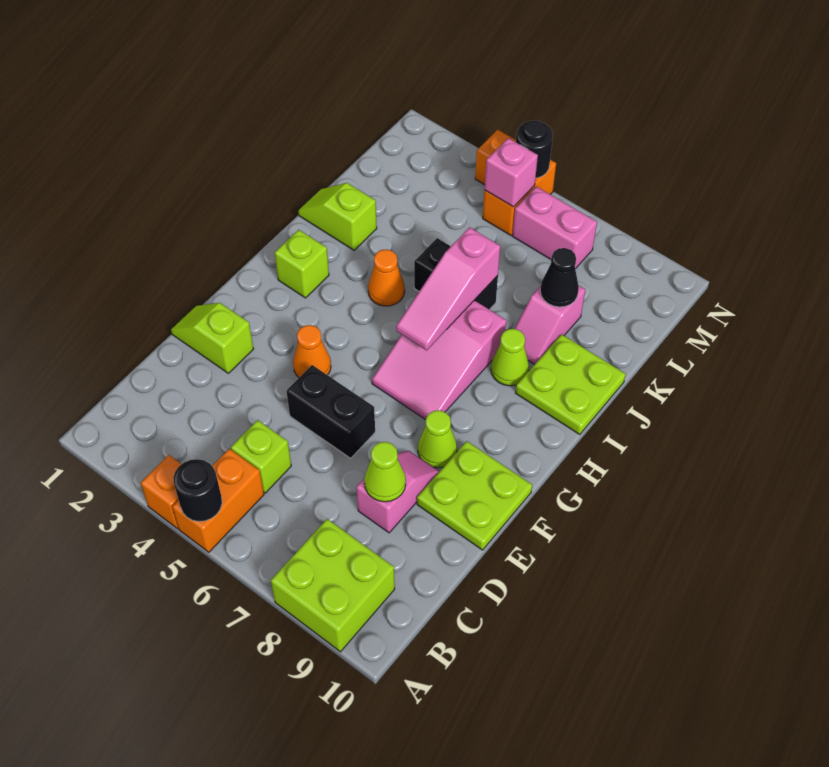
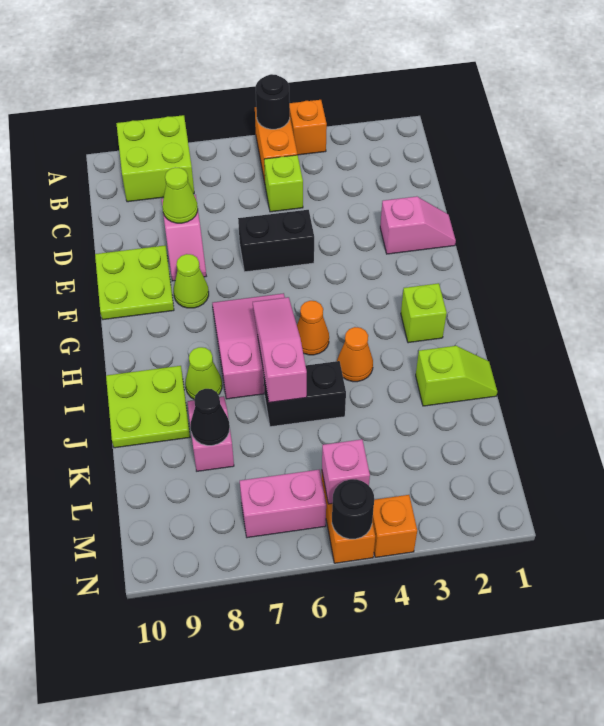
lime slope E1:E2 level 1 top 2 -> pink slope E1:E2 level 1 top 2
orange cone F4 level 1 -> orange cone H5 level 1

